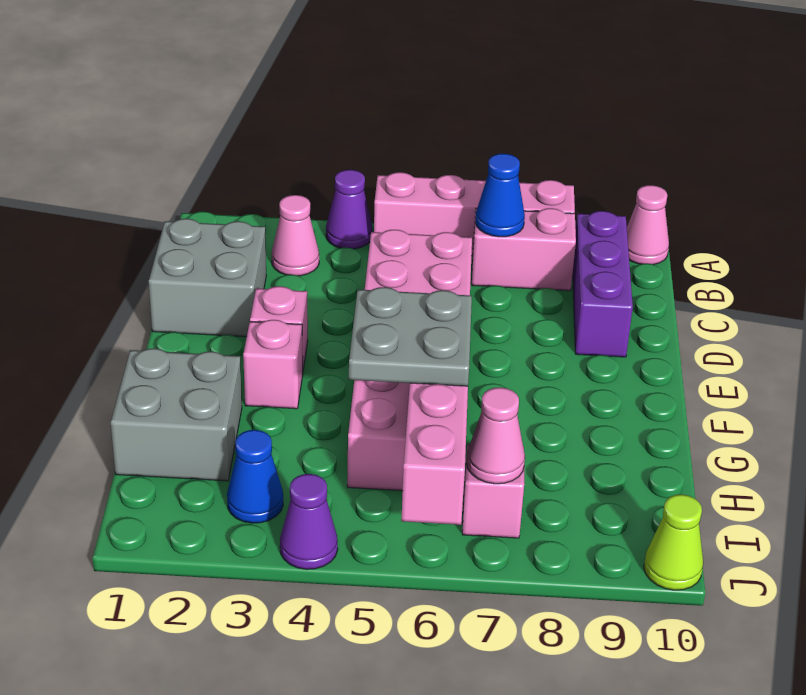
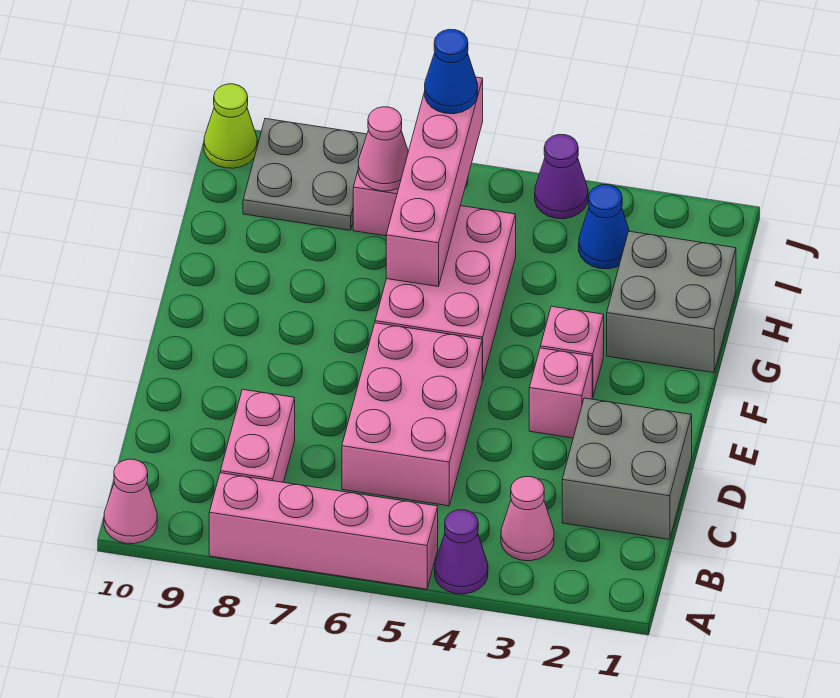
pink brick B7:B8 level 1 -> pink brick B8:C8 level 1
blue cone B7 level 2 -> blue cone J6 level 3
purple brick B9:D9 level 1 -> none
grey plate G5:H6 level 3 -> grey plate I8:J9 level 1

